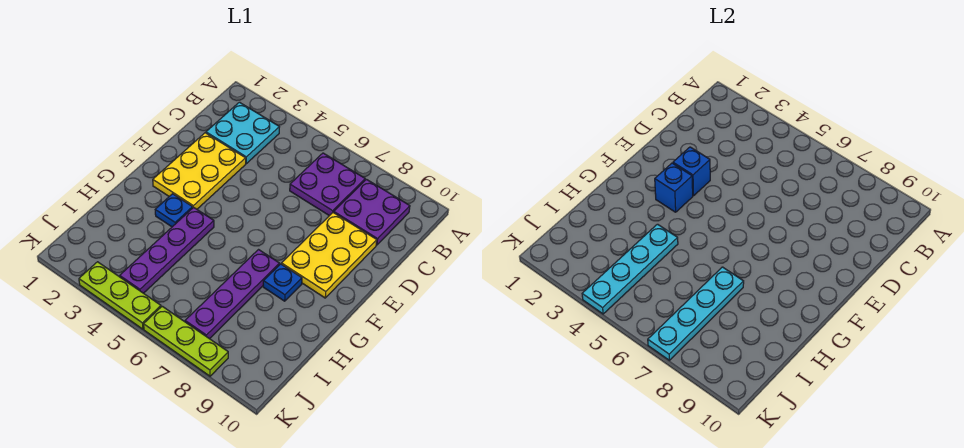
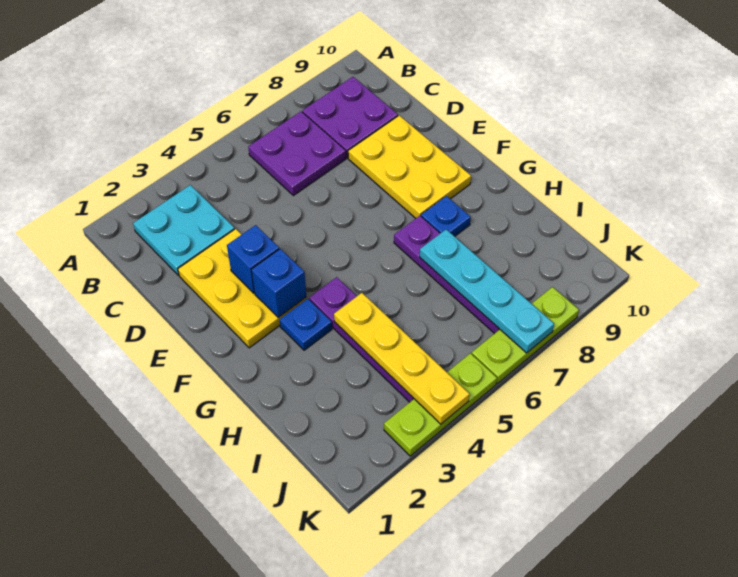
cyan plate H4:K4 level 2 -> yellow plate H4:K4 level 2

